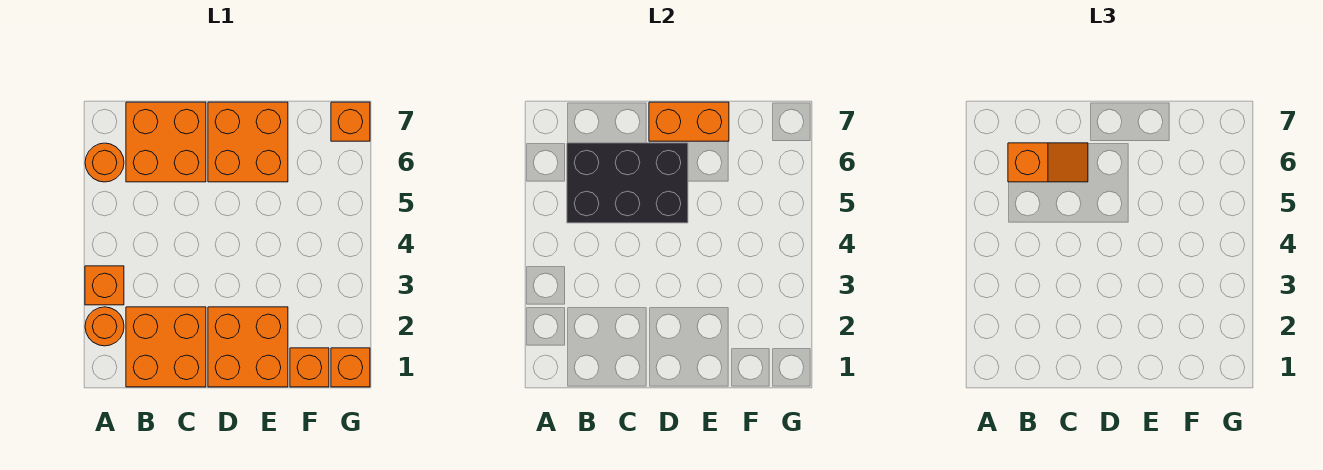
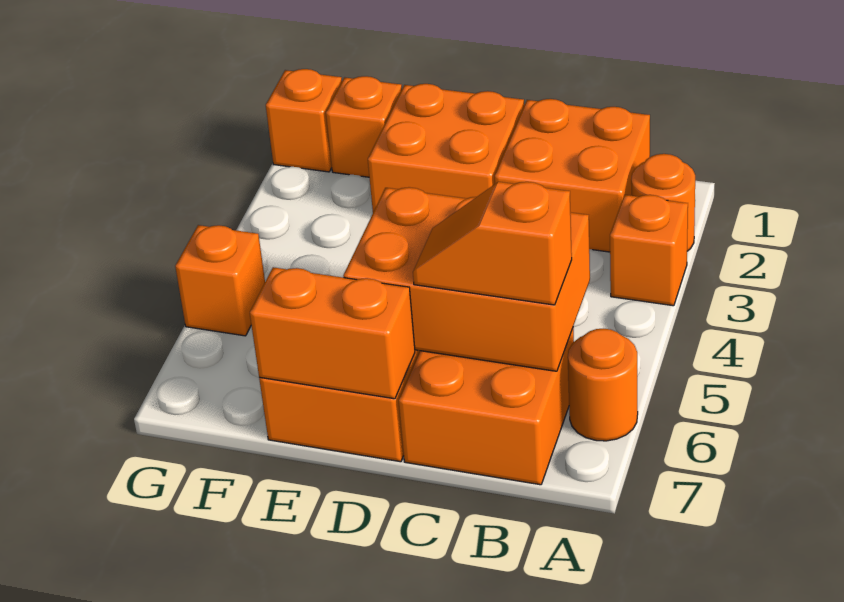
black brick B5:D6 level 2 -> orange brick B5:D6 level 2
orange brick G7 level 1 -> orange brick G5 level 1

